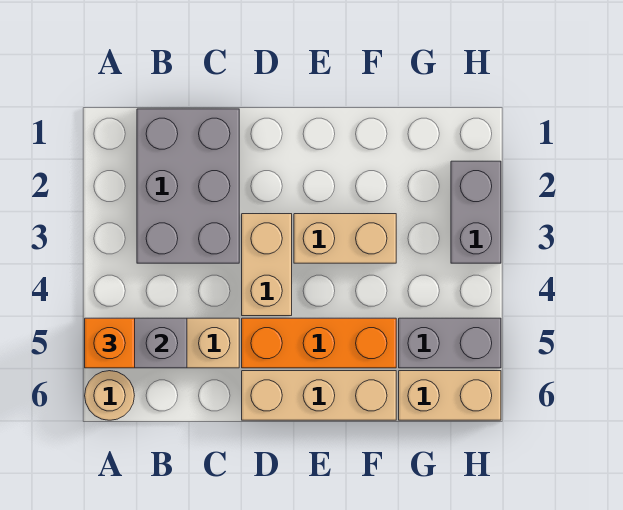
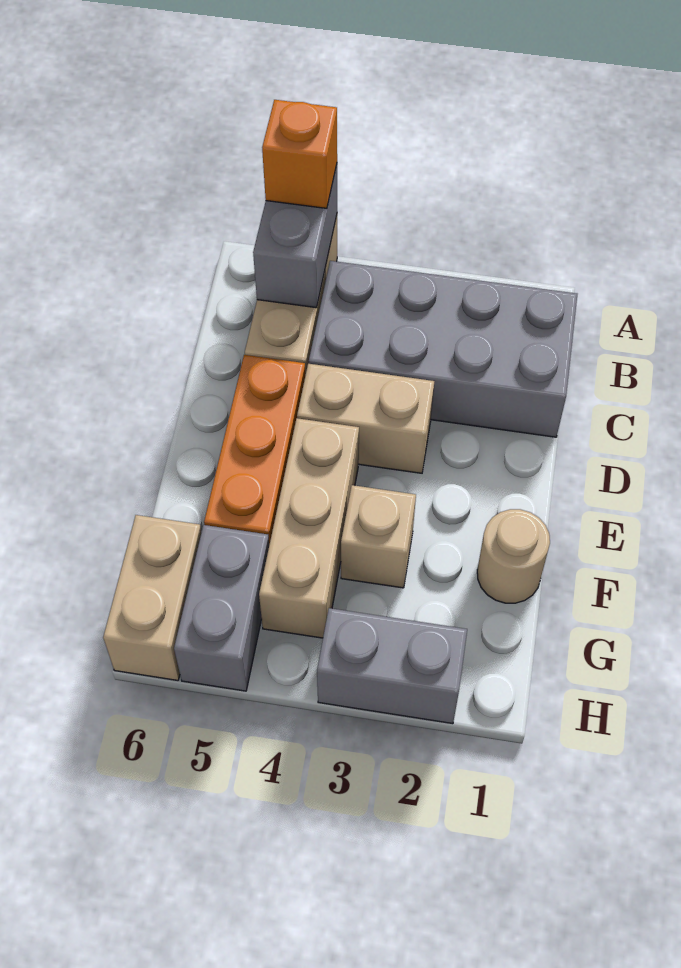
tan round brick A6 level 1 -> tan round brick F1 level 1
grey brick B1:C3 level 1 -> grey brick B1:C4 level 1
tan brick D6:F6 level 1 -> tan brick E4:G4 level 1
tan brick E3:F3 level 1 -> tan brick F3 level 1

